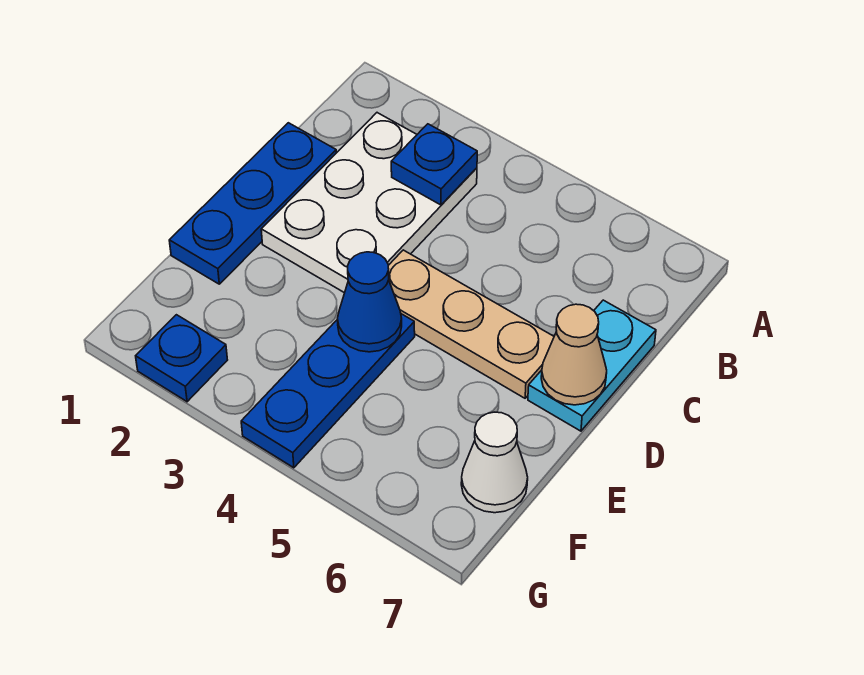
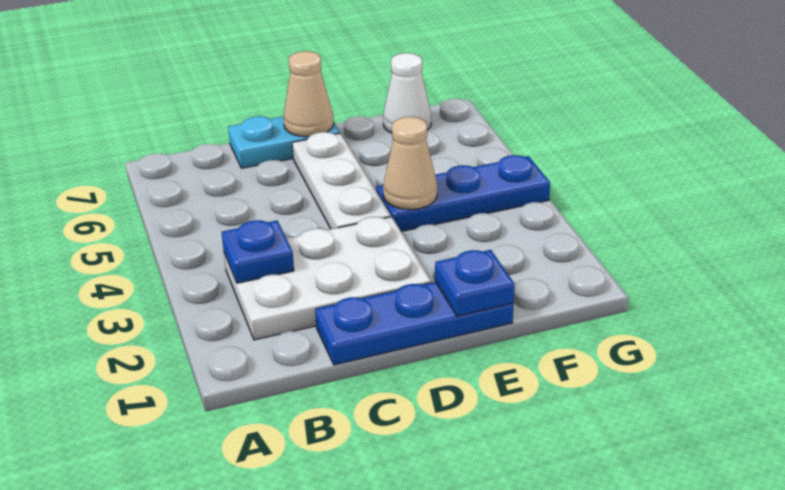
tan plate D4:D6 level 1 -> white plate D4:D6 level 1
blue cone E4 level 2 -> tan cone E4 level 2
blue plate G2 level 1 -> blue plate E1 level 2

